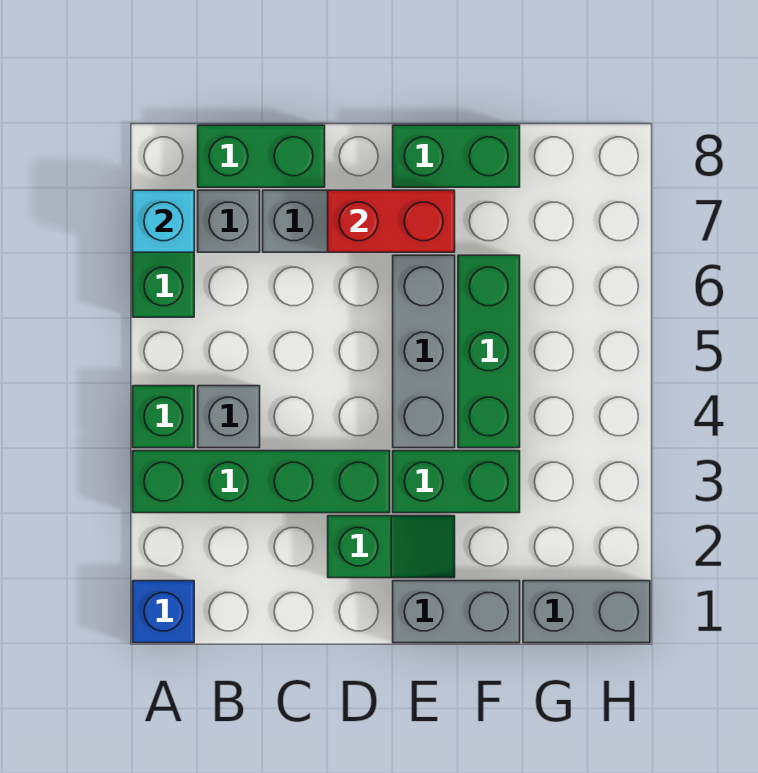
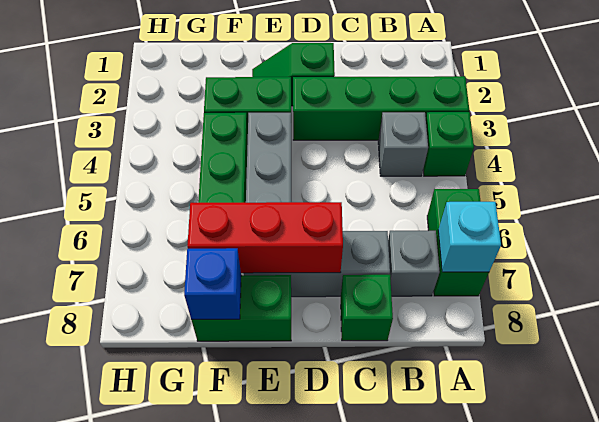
blue brick A1 level 1 -> blue brick F8 level 2
green brick B8:C8 level 1 -> green brick C8 level 1
red brick D7:E7 level 2 -> red brick D7:F7 level 2
grey brick E1:F1 level 1 -> none
grey brick G1:H1 level 1 -> none

